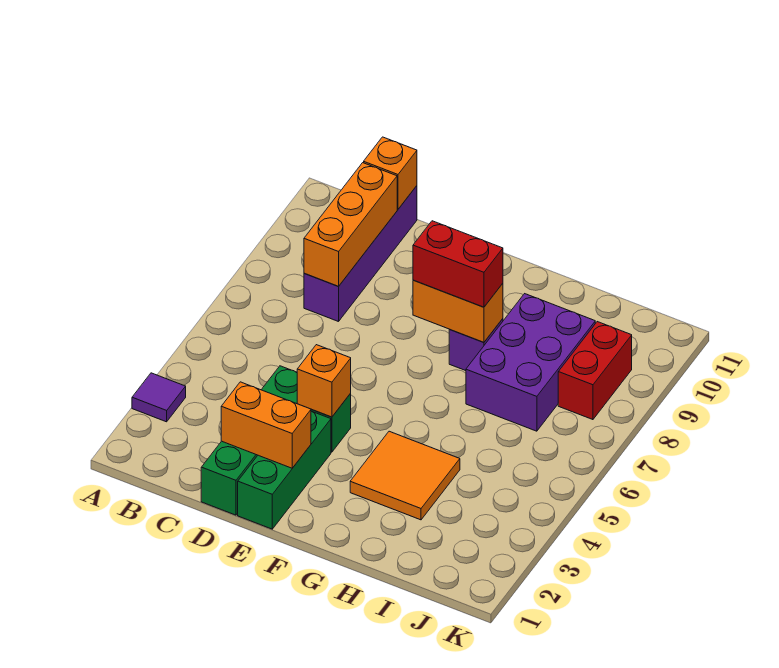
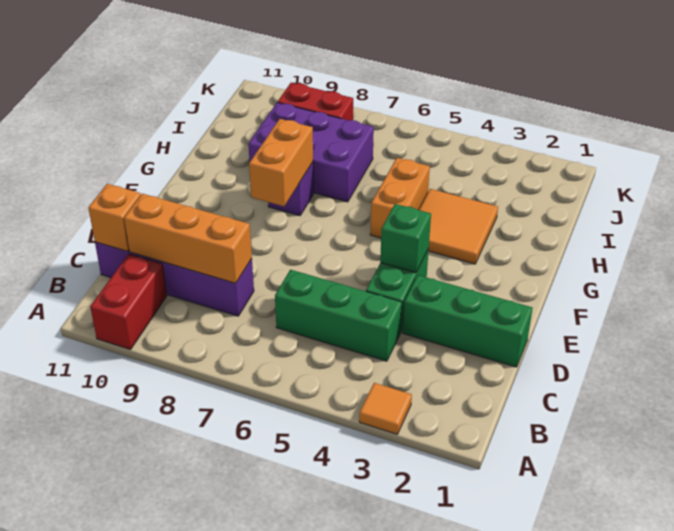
purple tile A3 level 1 -> orange tile A3 level 1
orange brick D2:E2 level 2 -> orange brick G5:H5 level 1
green brick E1:E3 level 1 -> green brick C4:C6 level 1
orange brick E4 level 2 -> green brick E4 level 2
red brick F8:G8 level 3 -> red brick A10:B10 level 1

